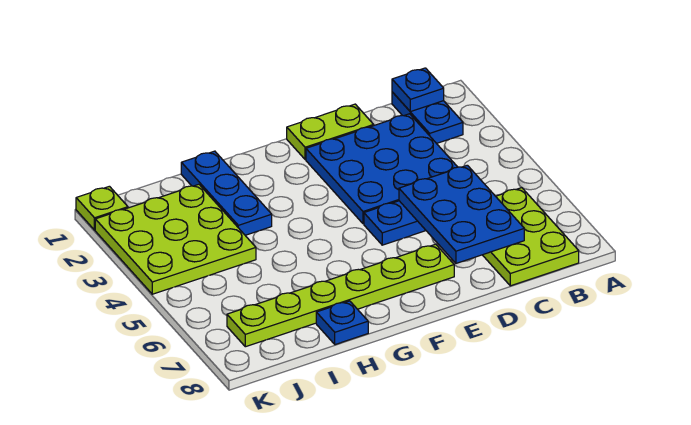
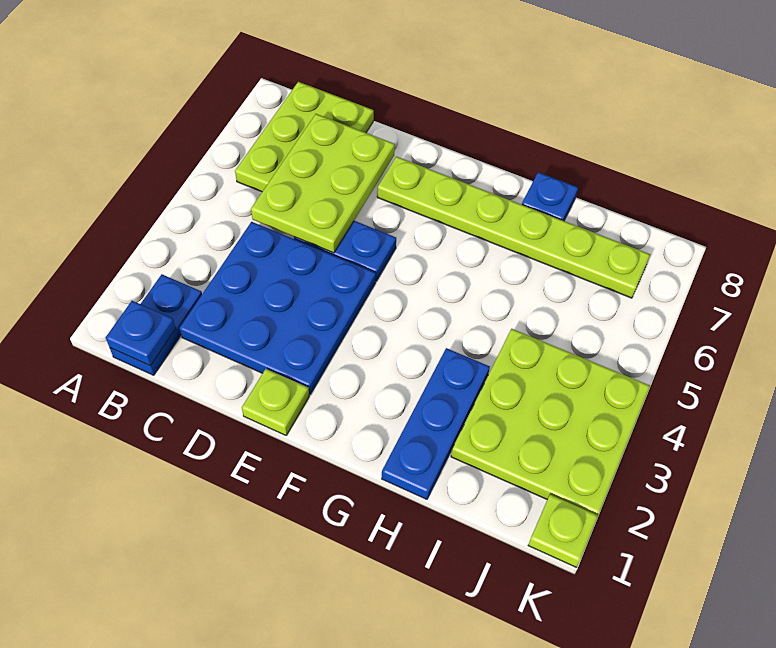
blue plate C5:D7 level 2 -> lime plate C5:D7 level 2
lime plate D1:E1 level 1 -> lime plate E1 level 1

